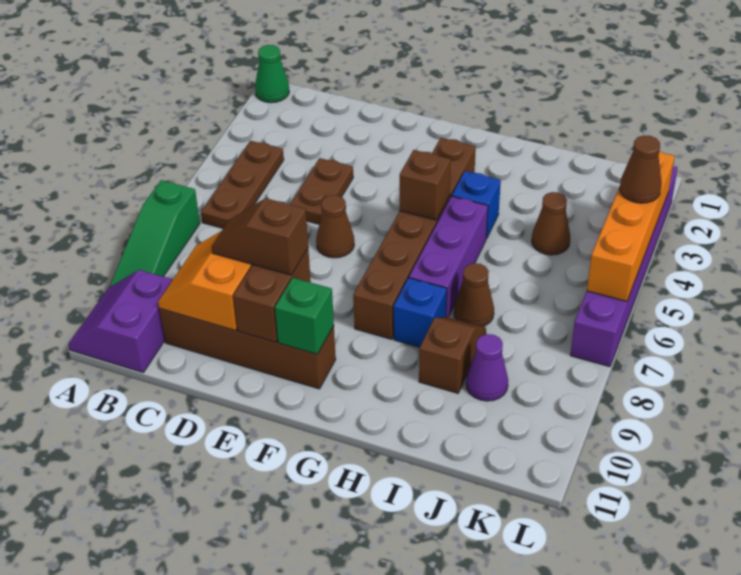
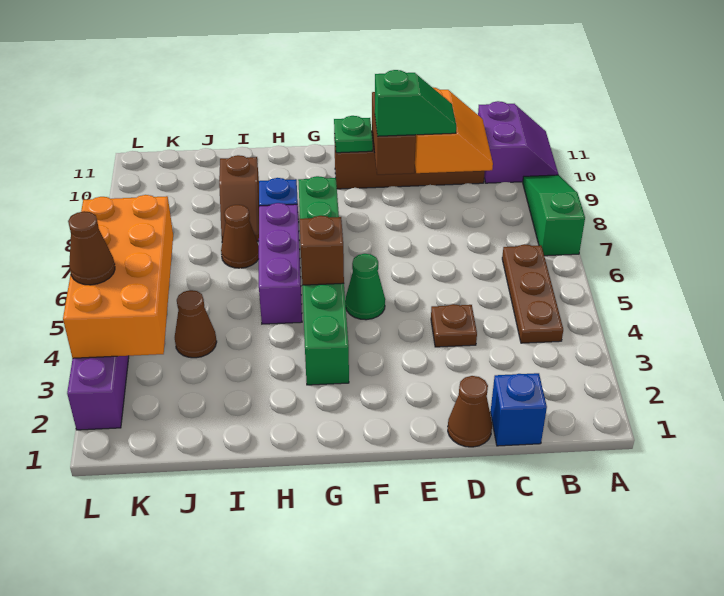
green cone A1 level 1 -> green cone F5 level 1
brown plate D4:D5 level 1 -> brown plate D4 level 1
brown slope D9:E9 level 3 top E -> green slope D9:E9 level 3 top E
brown cone E6 level 1 -> brown cone D1 level 1
green brick F10 level 2 -> green plate F10 level 2
brown brick G3:G8 level 1 -> green brick G3:G8 level 1
blue brick H4 level 1 -> blue brick C1 level 1
purple cone J9 level 1 -> none
orange brick L3:L6 level 2 -> orange brick K3:L6 level 2

